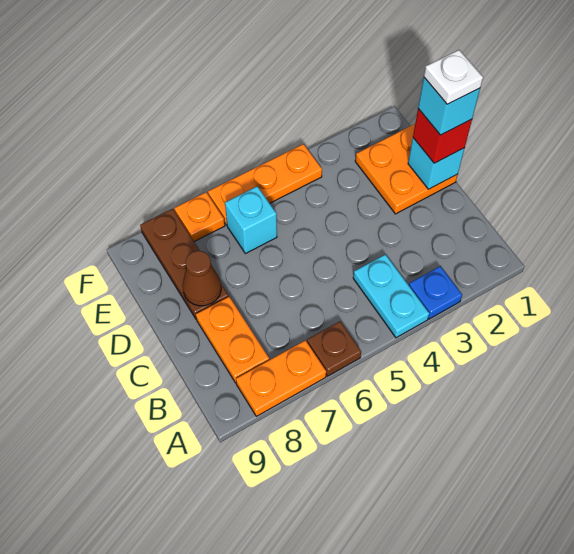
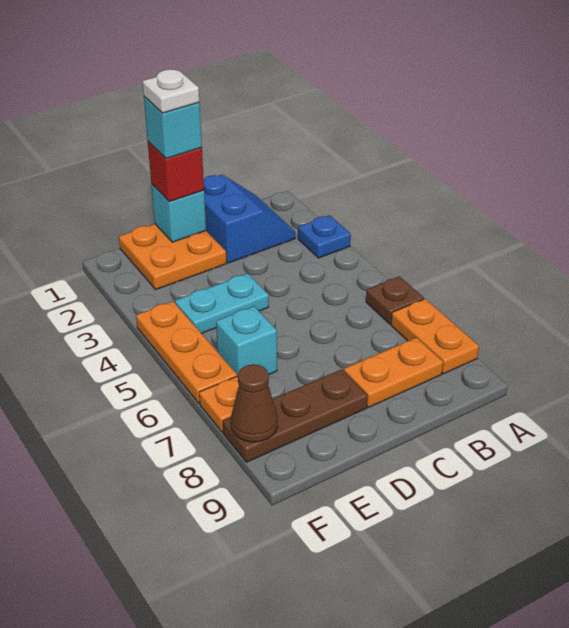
cyan plate A4:B4 level 1 -> cyan plate D4:E4 level 1
none -> blue slope B1:C2 level 1 top C
brown cone D8 level 2 -> brown cone F8 level 2

